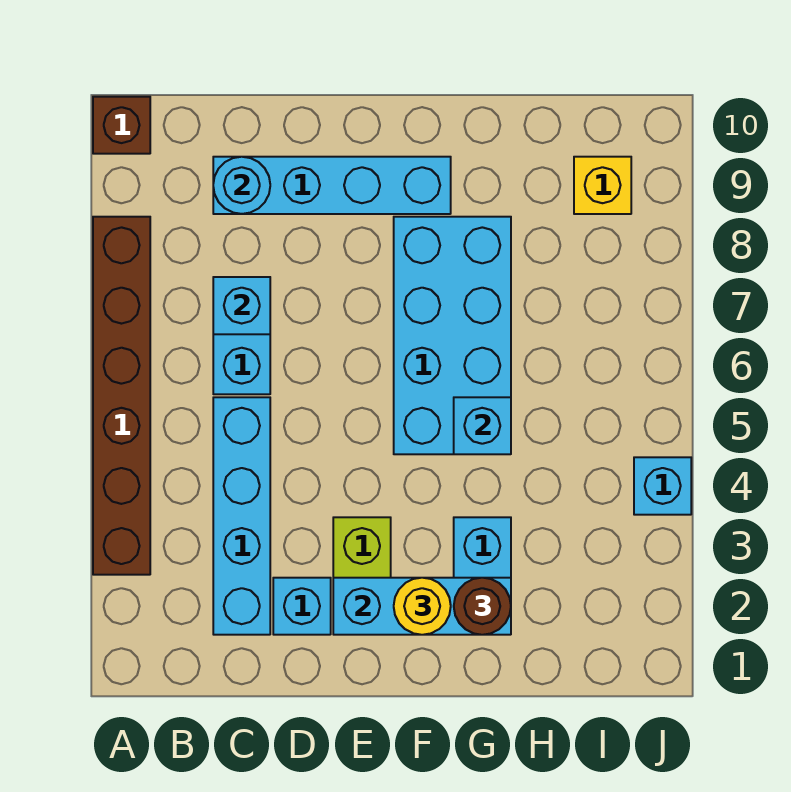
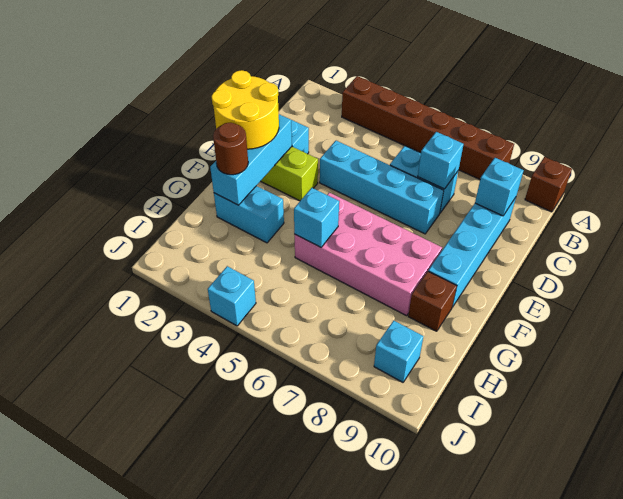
cyan brick C2:C5 level 1 -> cyan brick D4:D7 level 1
cyan round brick C9 level 2 -> cyan brick C9 level 2
yellow round brick F2 level 3 -> yellow round brick E1:F2 level 3
cyan brick F5:G8 level 1 -> pink brick F5:G8 level 1
none -> brown brick G9 level 1
yellow brick I9 level 1 -> cyan brick I9 level 1

